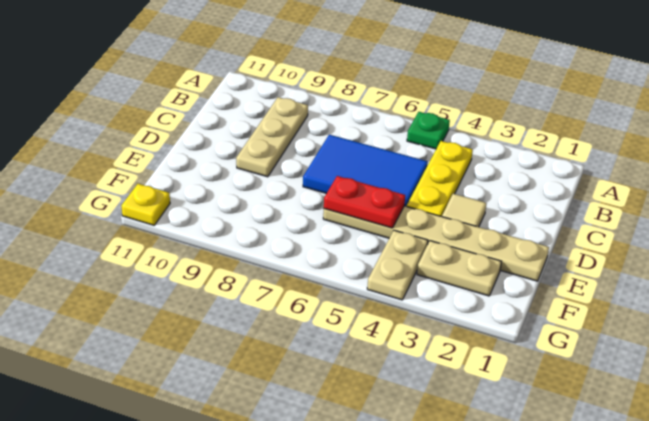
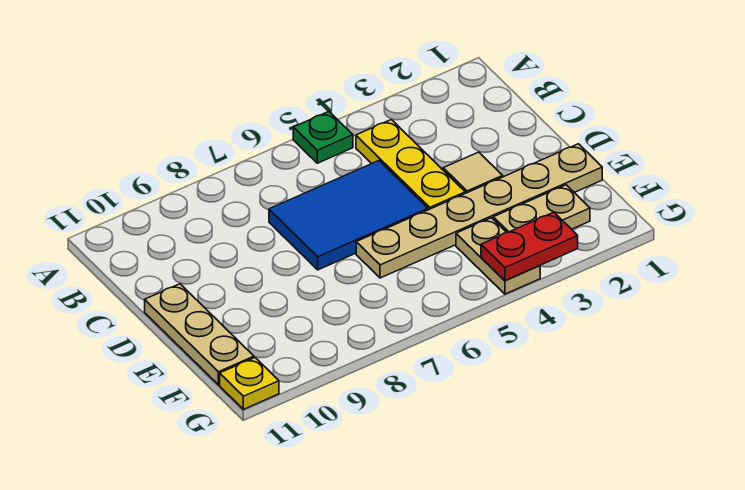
tan plate B9:D9 level 1 -> tan plate D11:F11 level 1
red plate E5:E6 level 2 -> red plate G3:G4 level 2

